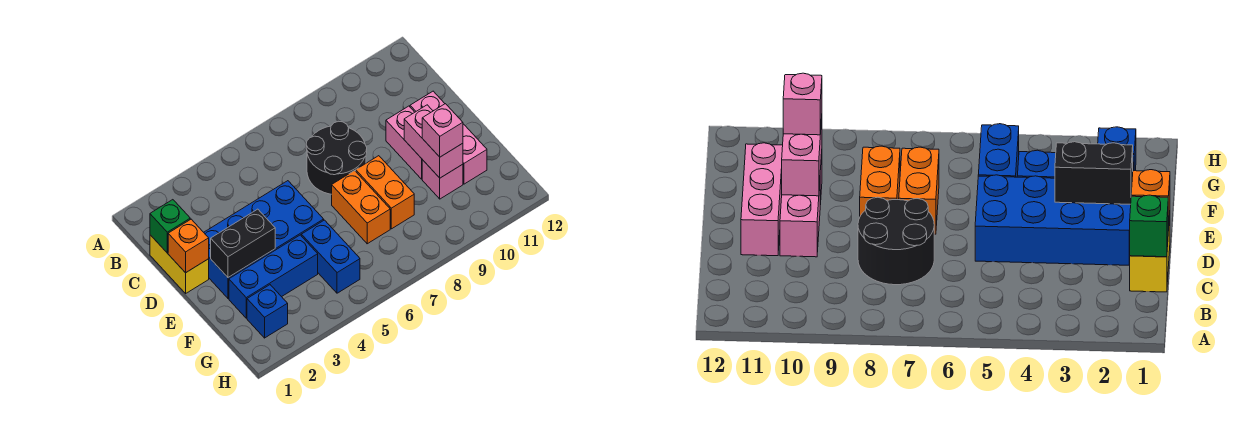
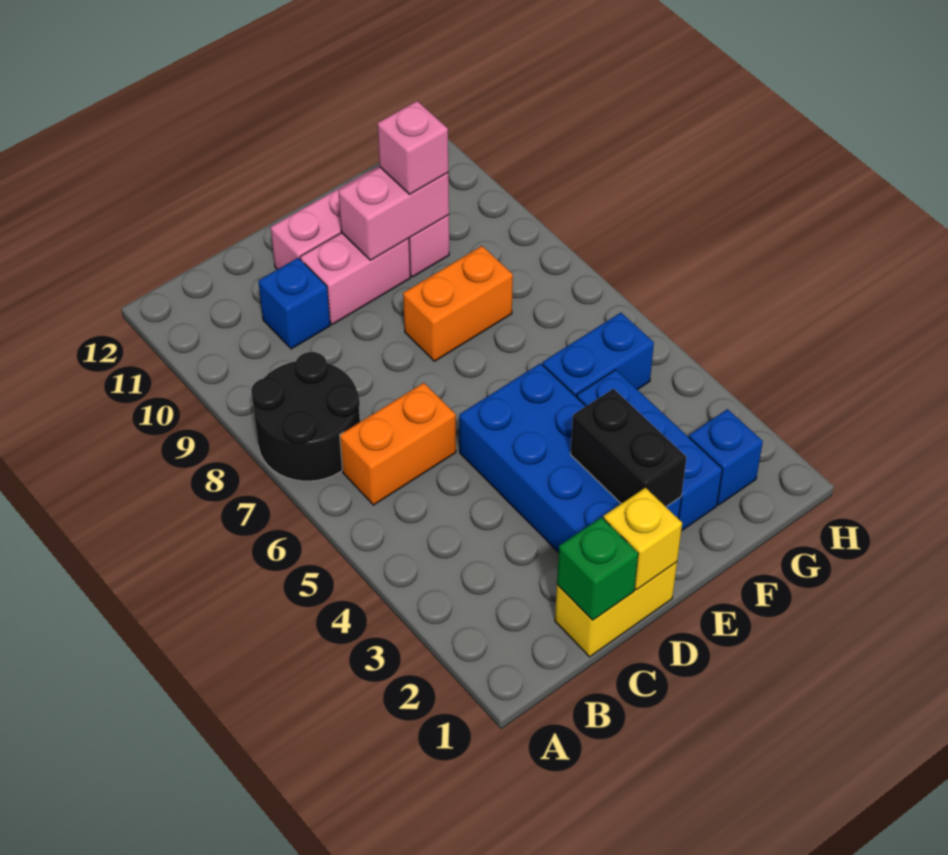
black round brick C7:D8 level 1 -> black round brick A7:B8 level 1
none -> blue brick C10 level 1
orange brick D1 level 2 -> yellow brick D1 level 2
orange brick E7:F7 level 1 -> orange brick B6:C6 level 1

